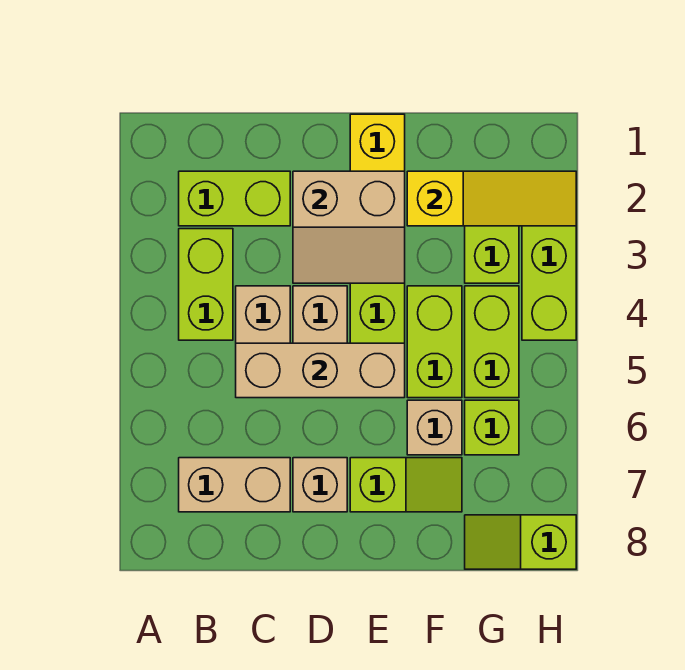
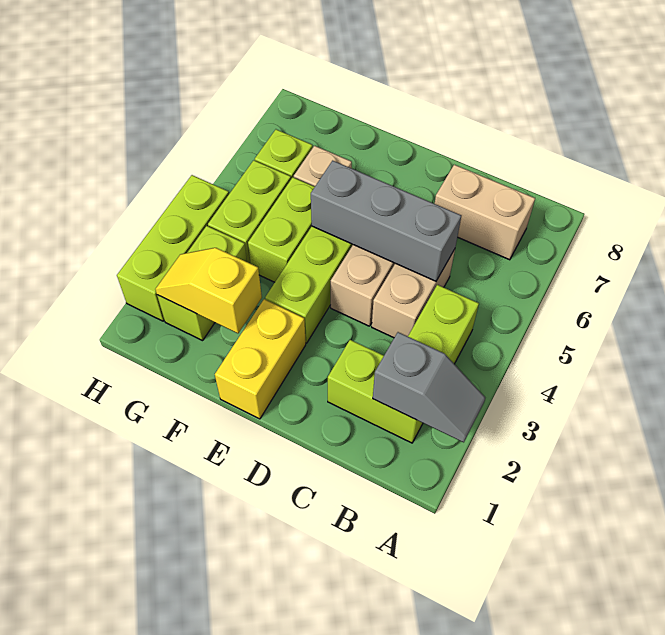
none -> grey slope A2:B2 level 2 top B
tan brick C5:E5 level 2 -> grey brick C5:E5 level 2
tan slope D2:E3 level 2 top 2 -> none
tan brick D7 level 1 -> none
lime slope E7:F7 level 1 top E -> none
yellow slope F2:H2 level 2 top F -> yellow slope F2:G2 level 2 top F
lime slope G8:H8 level 1 top H -> none

